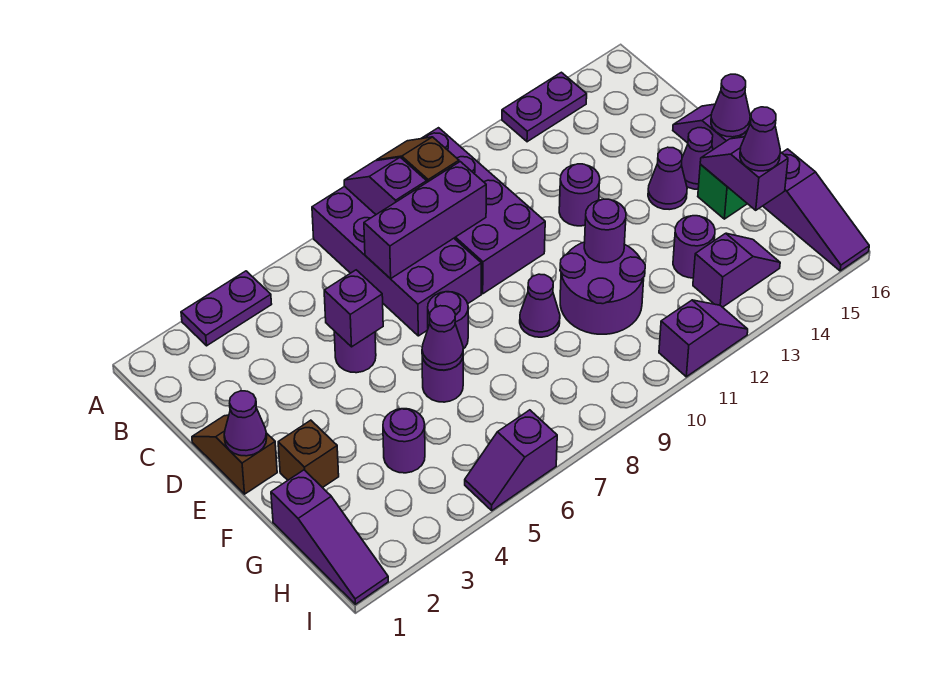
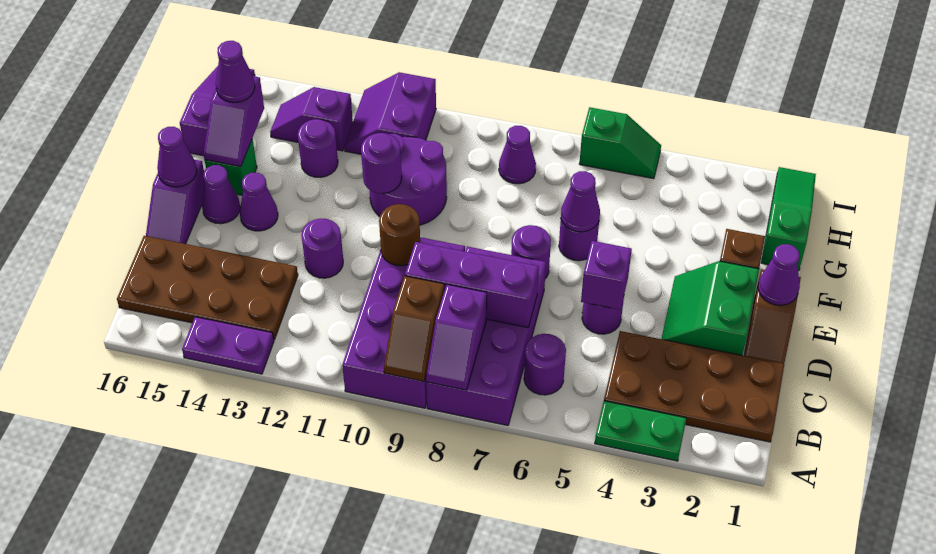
purple plate A3:A4 level 1 -> green plate A3:A4 level 1
none -> brown plate B1:C4 level 1
none -> brown plate B13:C16 level 1
none -> green slope D2:E3 level 1 top 2
none -> brown round brick D10 level 2
purple cone F9 level 1 -> purple cone H8 level 1
purple slope G1:I1 level 1 top G -> green slope G1:I1 level 1 top G
purple round brick G4 level 1 -> purple round brick B6 level 1
purple slope I5:I6 level 1 top 6 -> green slope I5:I6 level 1 top 6
purple slope I11:I12 level 1 top 11 -> purple slope H11:I12 level 1 top 11

